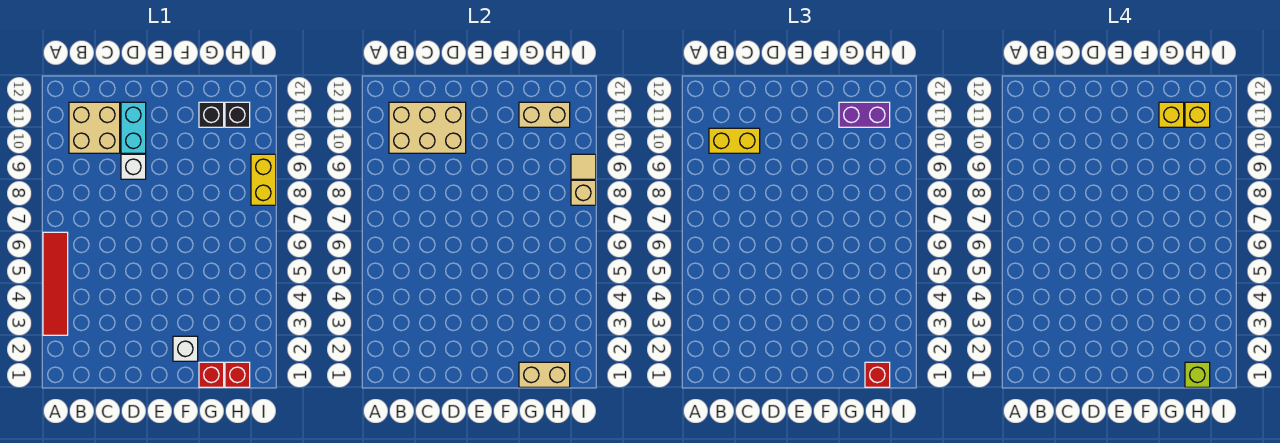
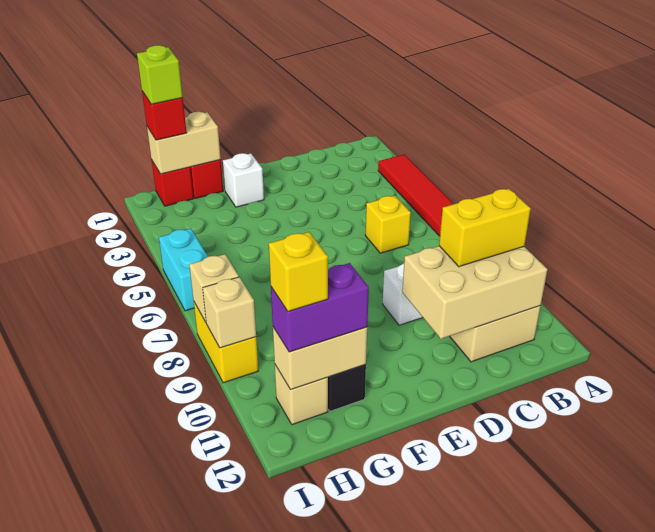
cyan brick D10:D11 level 1 -> cyan brick I5:I6 level 1
yellow brick G11 level 4 -> yellow brick C6 level 1
black brick H11 level 1 -> tan brick H11 level 1
tan tile I9 level 2 -> tan brick I9 level 2

